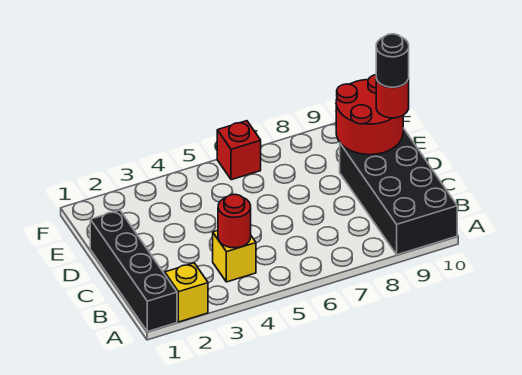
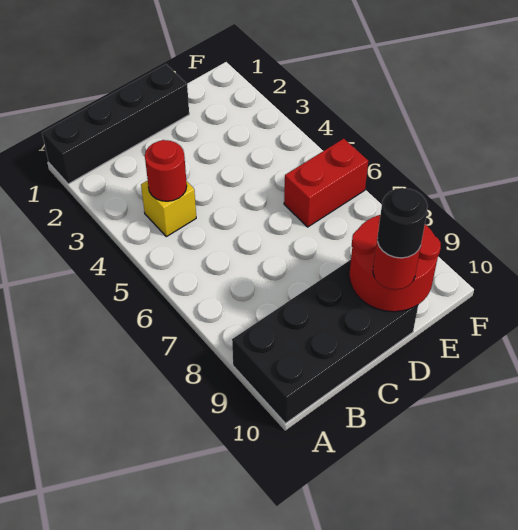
yellow brick A2 level 1 -> none
red brick F6 level 1 -> red brick E6:F6 level 1

